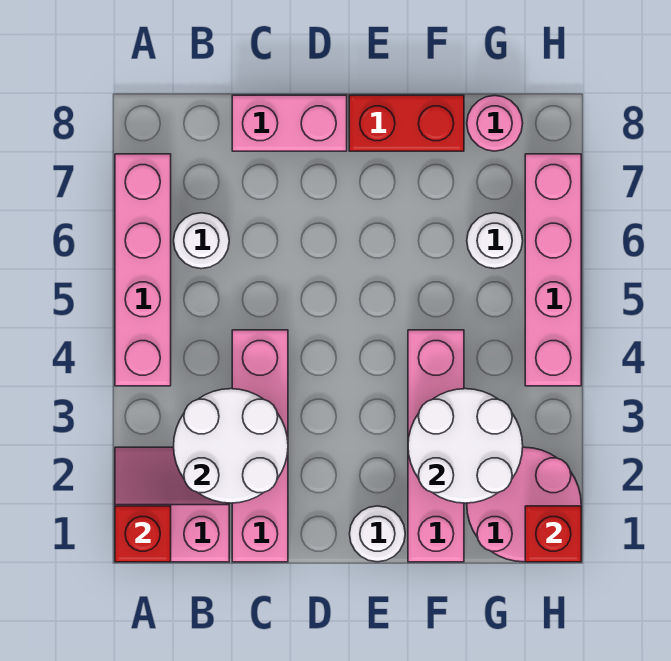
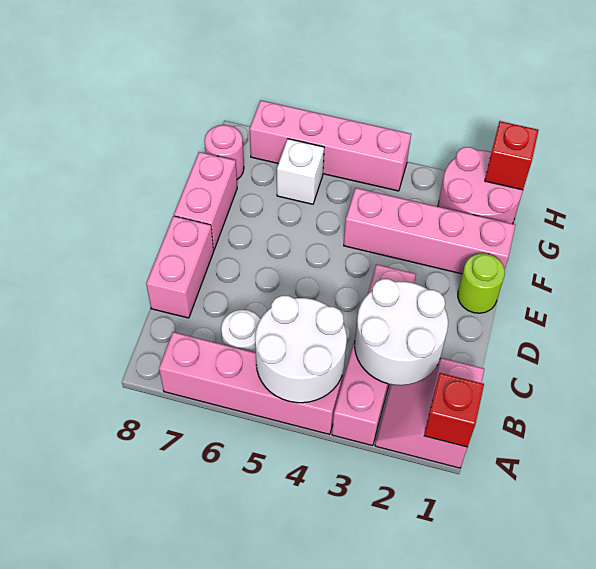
pink brick C1:C4 level 1 -> pink brick A3:D3 level 1
white round brick E1 level 1 -> lime round brick E1 level 1
red brick E8:F8 level 1 -> pink brick E8:F8 level 1
white round brick F2:G3 level 2 -> white round brick A4:B5 level 2
white round brick G6 level 1 -> white brick G6 level 1

